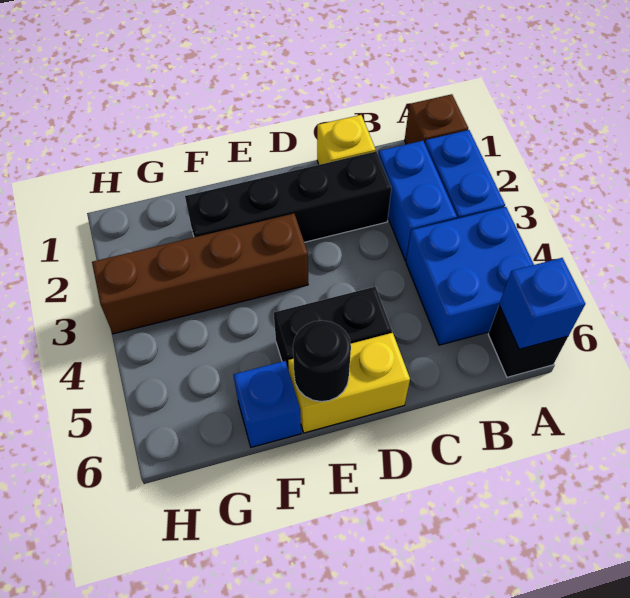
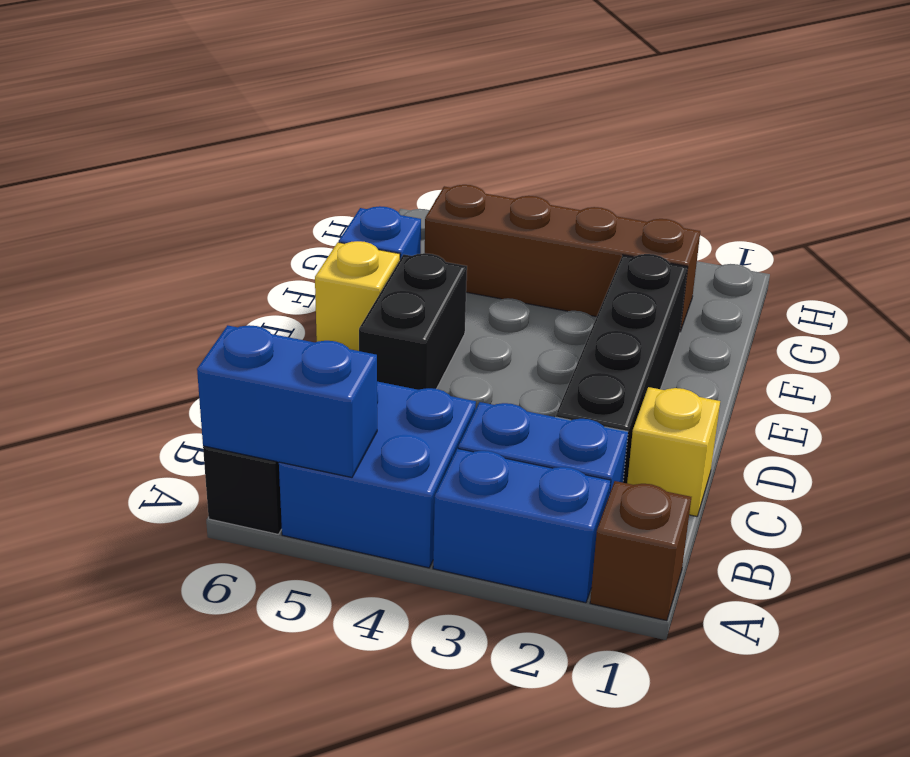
blue brick A6 level 2 -> blue brick A5:A6 level 2
yellow brick D6:E6 level 1 -> yellow brick E6 level 1
brown brick E3:H3 level 1 -> brown brick G2:G5 level 1
black round brick E6 level 2 -> none

